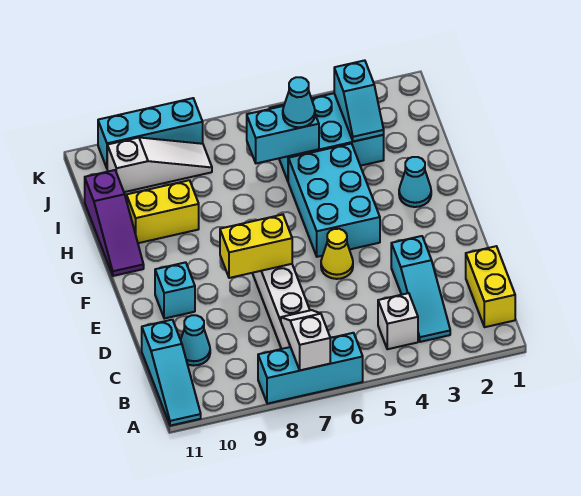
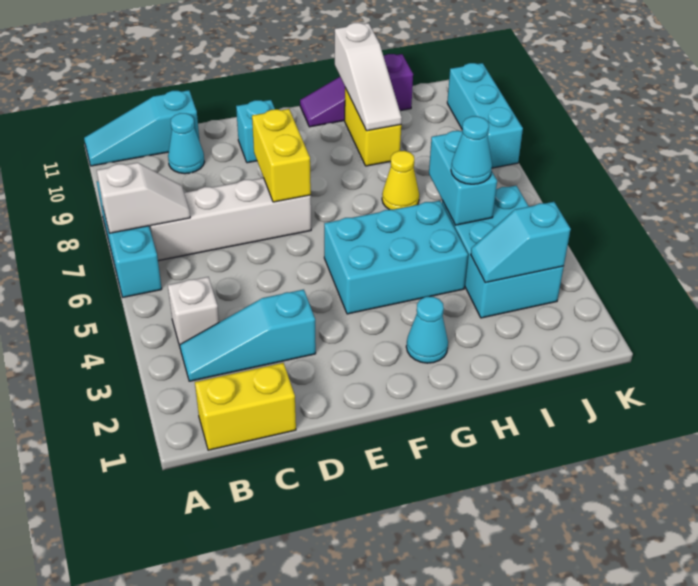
yellow cone E5 level 1 -> yellow cone H7 level 1
white slope J8:J10 level 1 top 10 -> white slope H9:H11 level 2 top 11

